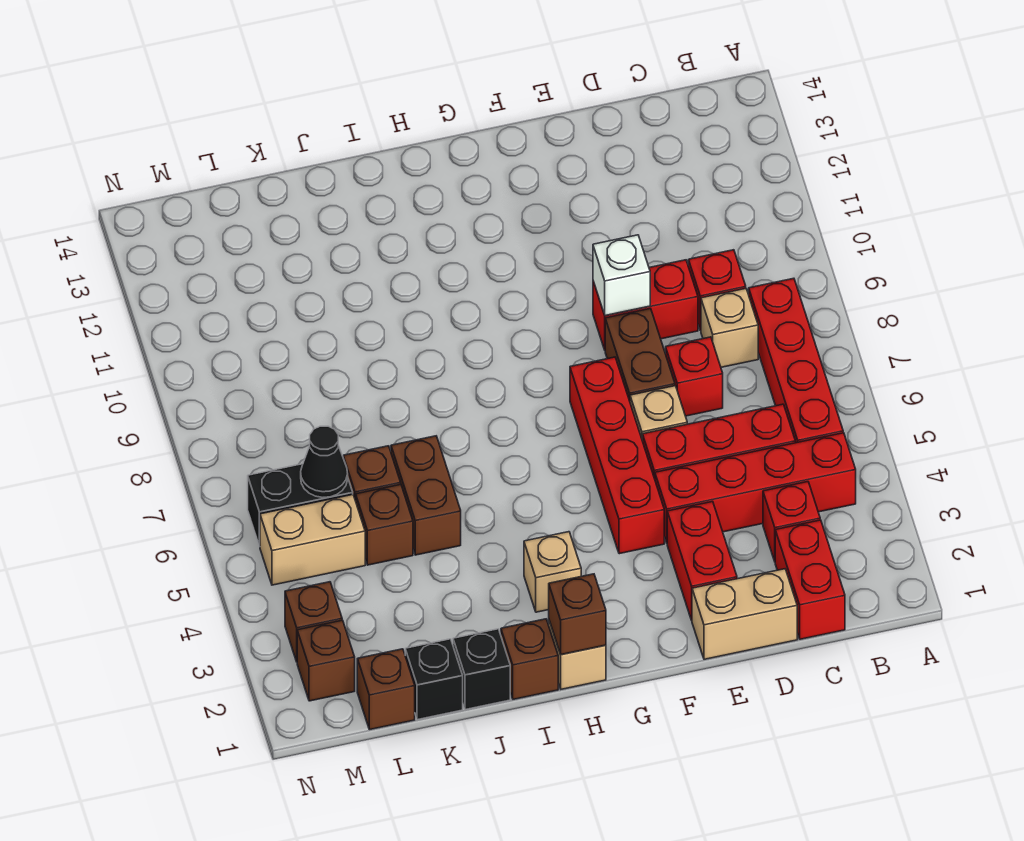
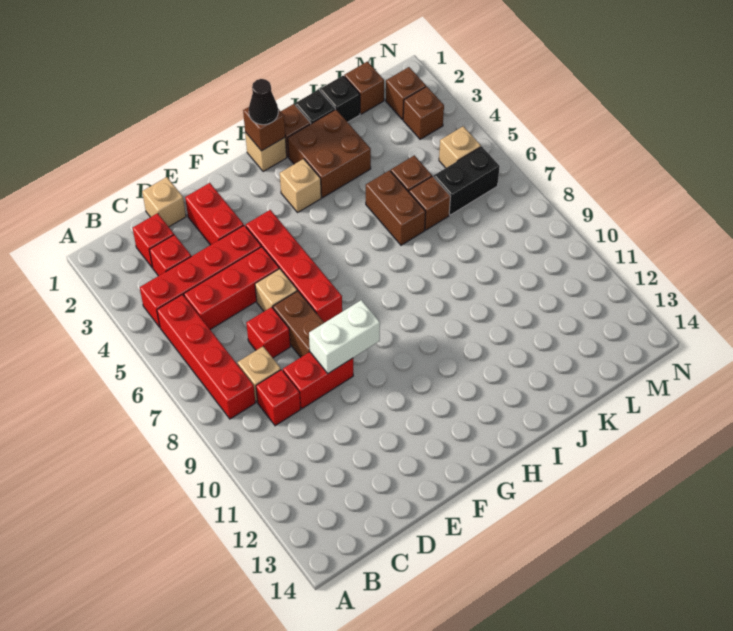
red brick C1:C2 level 1 -> red brick C2 level 1
tan brick D1:E1 level 1 -> tan brick D1 level 1
white brick E9 level 2 -> white brick E9:F9 level 2
none -> brown brick I2:J3 level 1
tan brick L5:M5 level 1 -> tan brick M5 level 1
black cone L6 level 2 -> black cone H1 level 3

